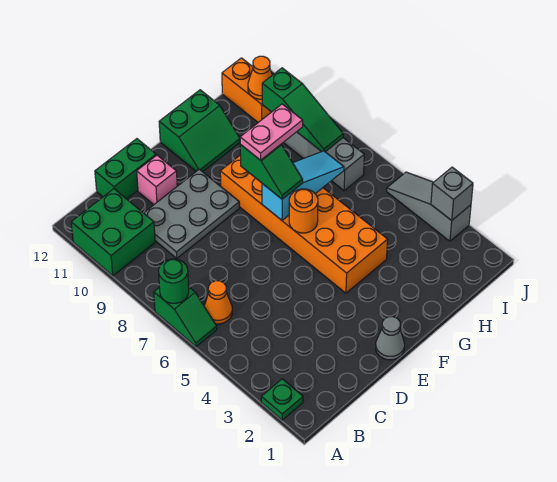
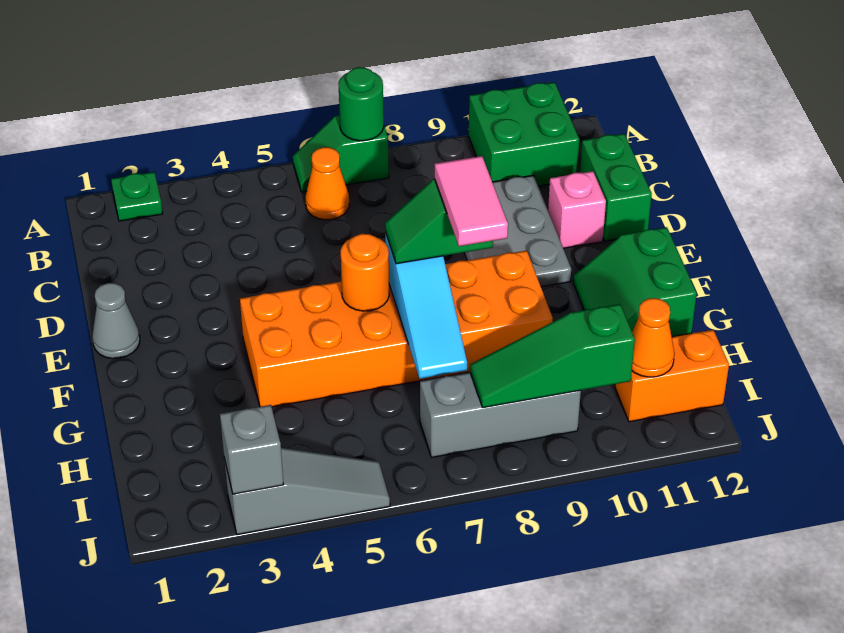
pink plate F8:G8 level 4 -> pink tile F8:G8 level 4

